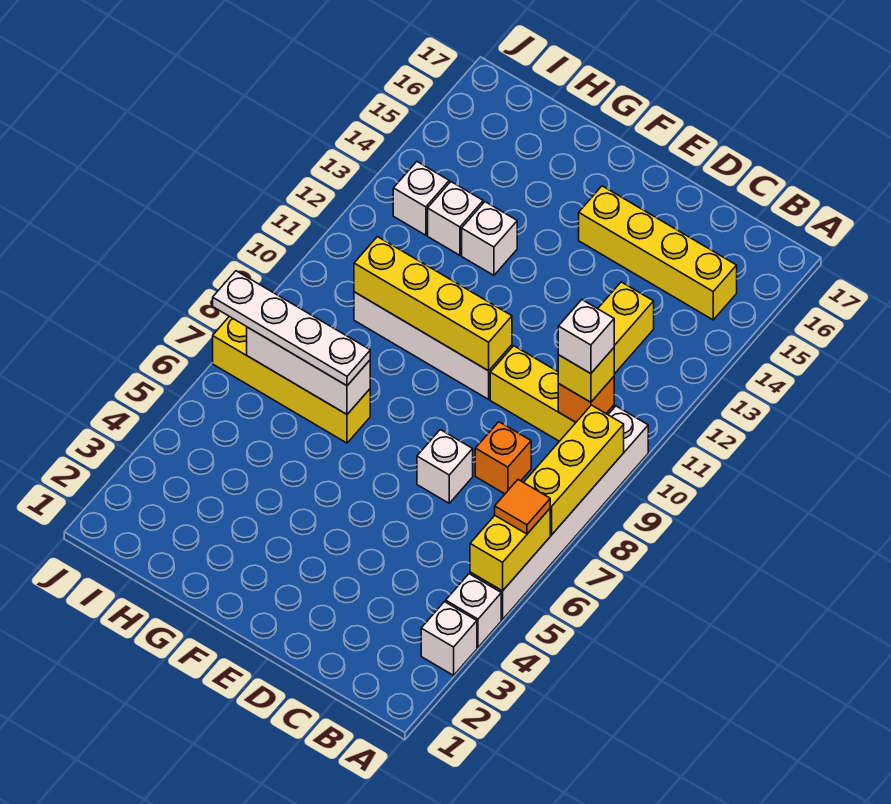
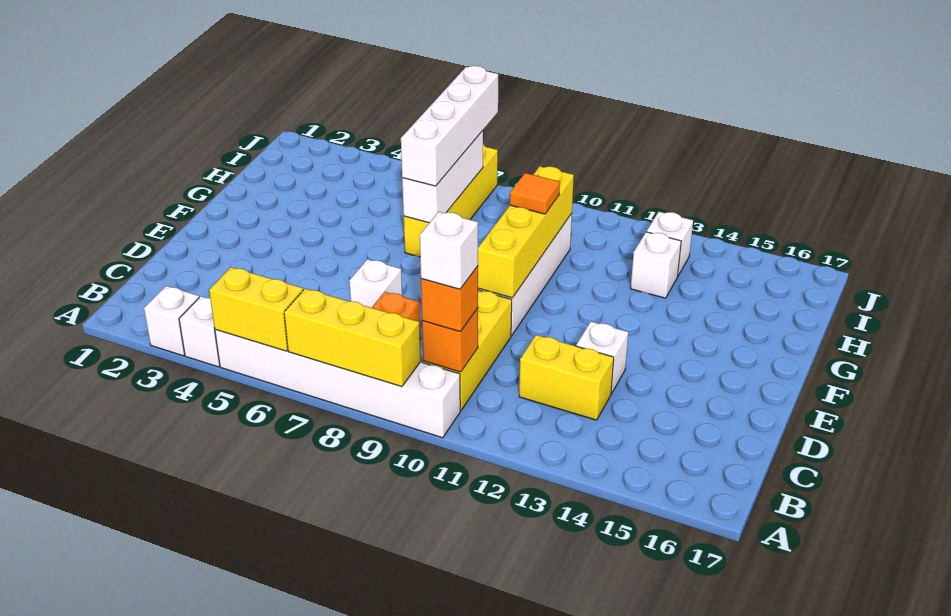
orange tile A6 level 3 -> orange tile G10 level 3
yellow brick B10 level 3 -> orange brick B10 level 3
yellow brick B15:E15 level 1 -> none
white plate G7:J7 level 3 -> white brick G7:J7 level 3
white brick G13 level 1 -> white brick D13 level 1

